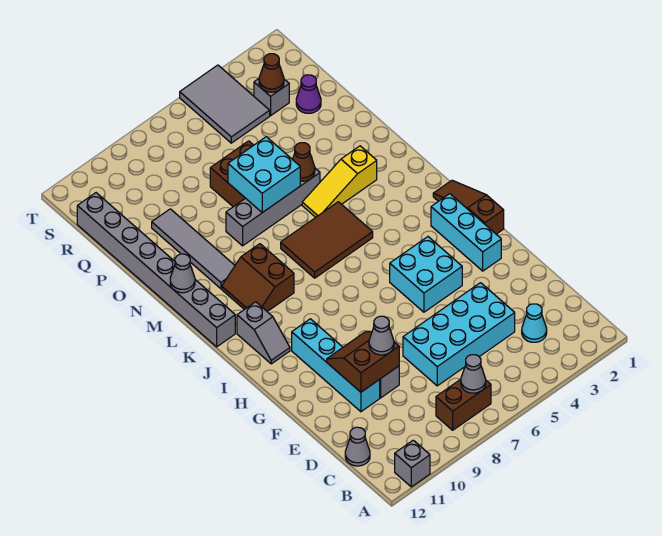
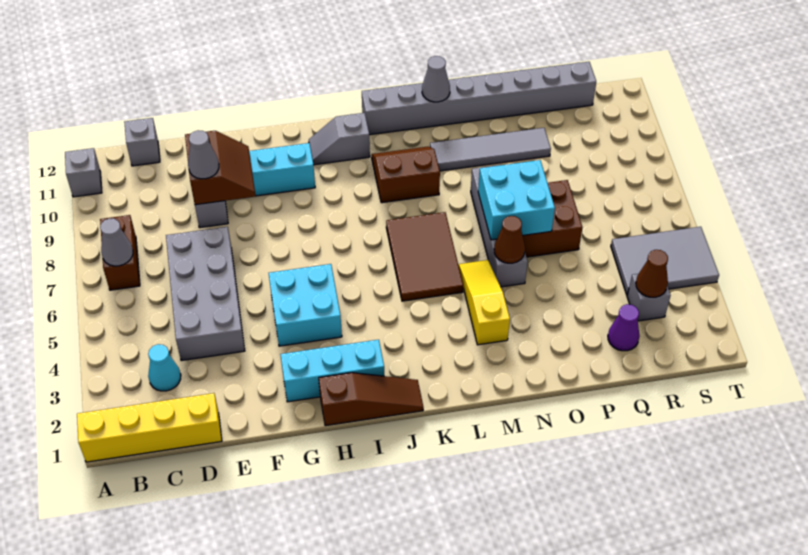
none -> yellow brick A1:D1 level 1
grey cone C12 level 1 -> grey brick C12 level 1
cyan brick D4:E7 level 1 -> grey brick D4:E7 level 1

